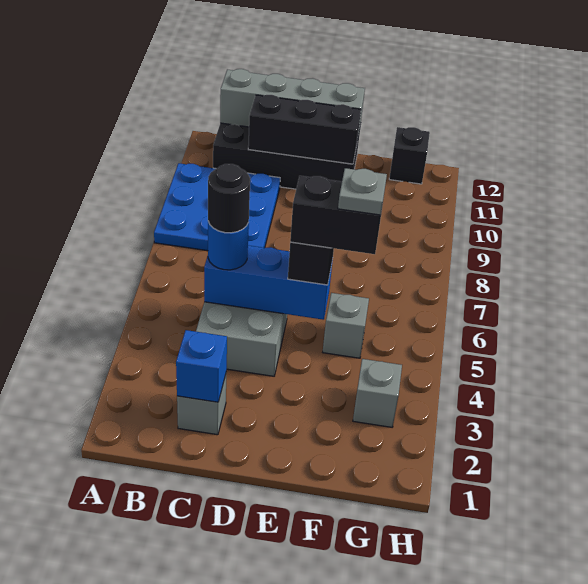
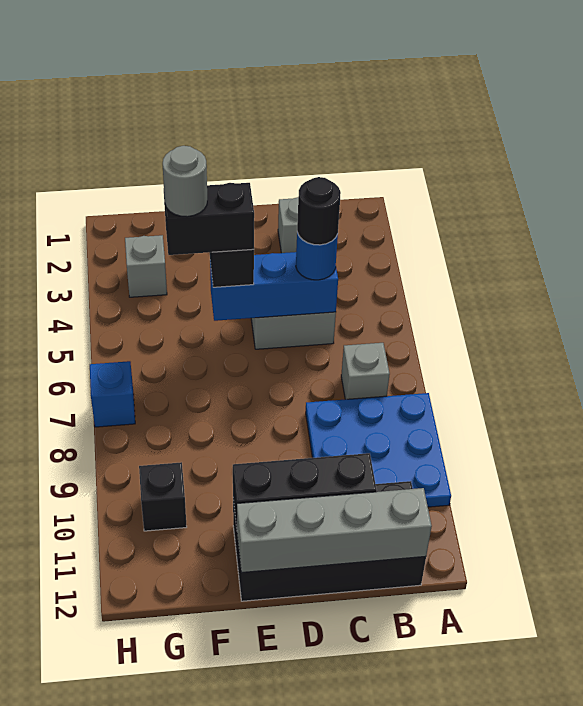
blue brick C2 level 2 -> blue brick H7 level 1
grey brick F5 level 1 -> grey brick B7 level 1
grey plate F5 level 5 -> grey round brick F5 level 5
black brick G12 level 1 -> black brick G10 level 1

